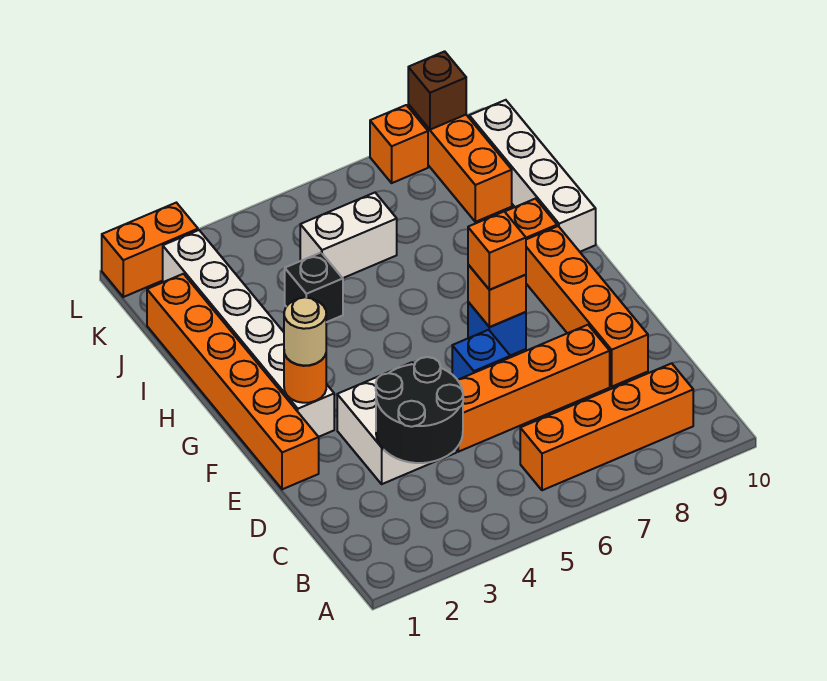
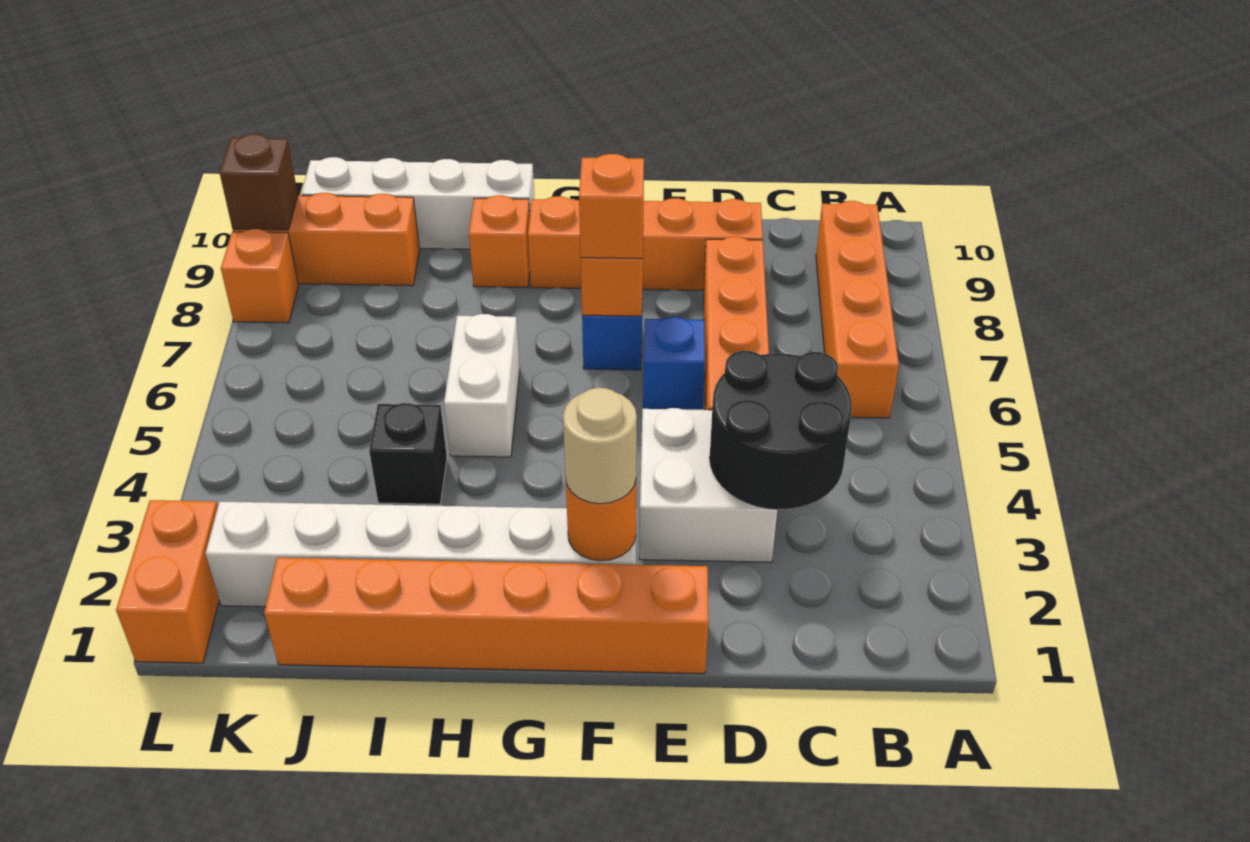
white brick J5:J6 level 1 -> white brick H5:H6 level 1

